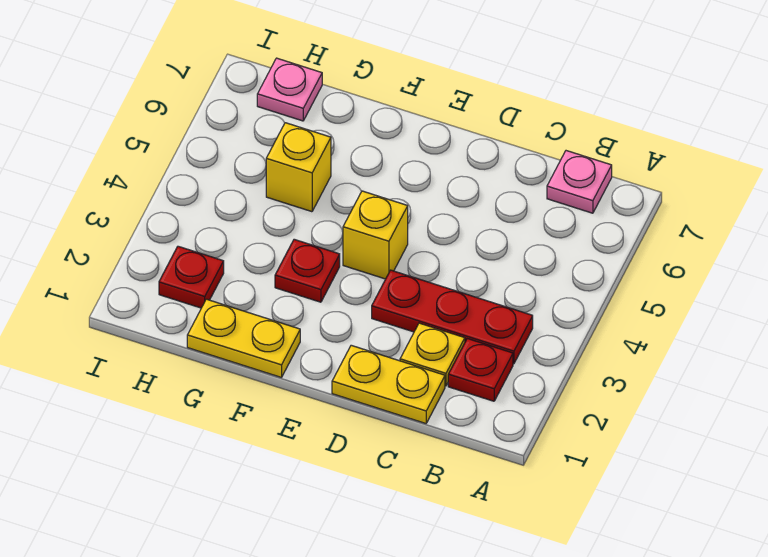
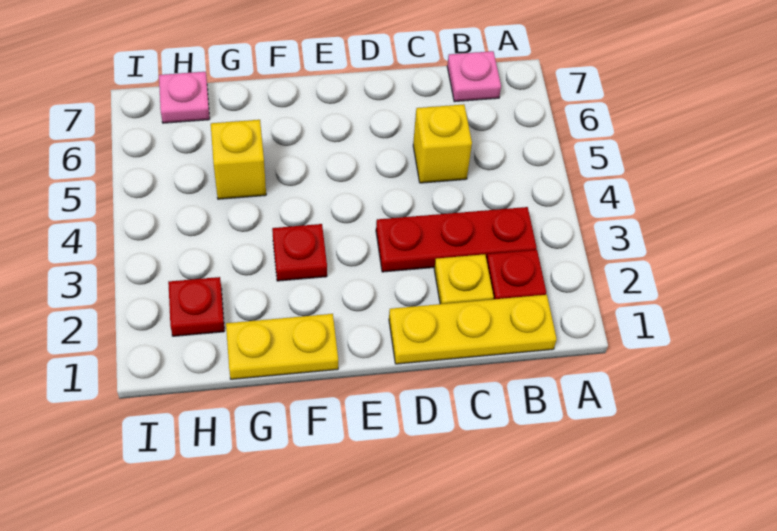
yellow plate C1:D1 level 1 -> yellow plate B1:D1 level 1
yellow brick E4 level 1 -> yellow brick C5 level 1

